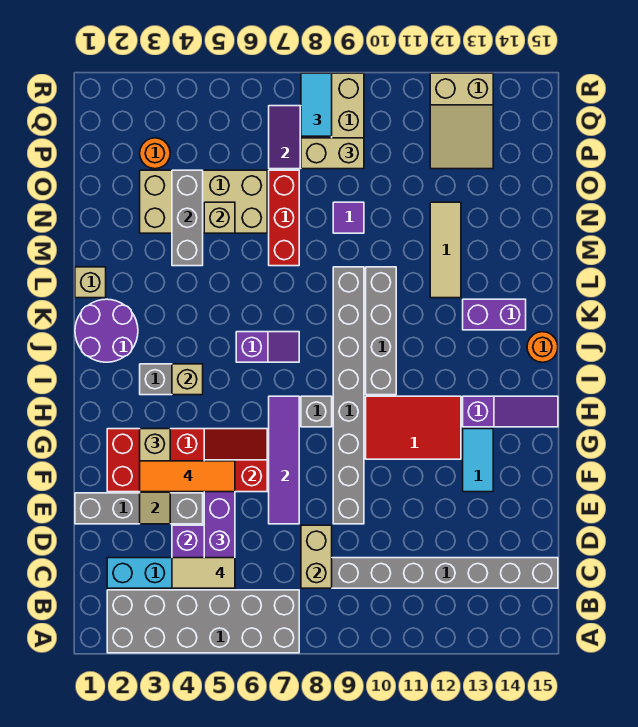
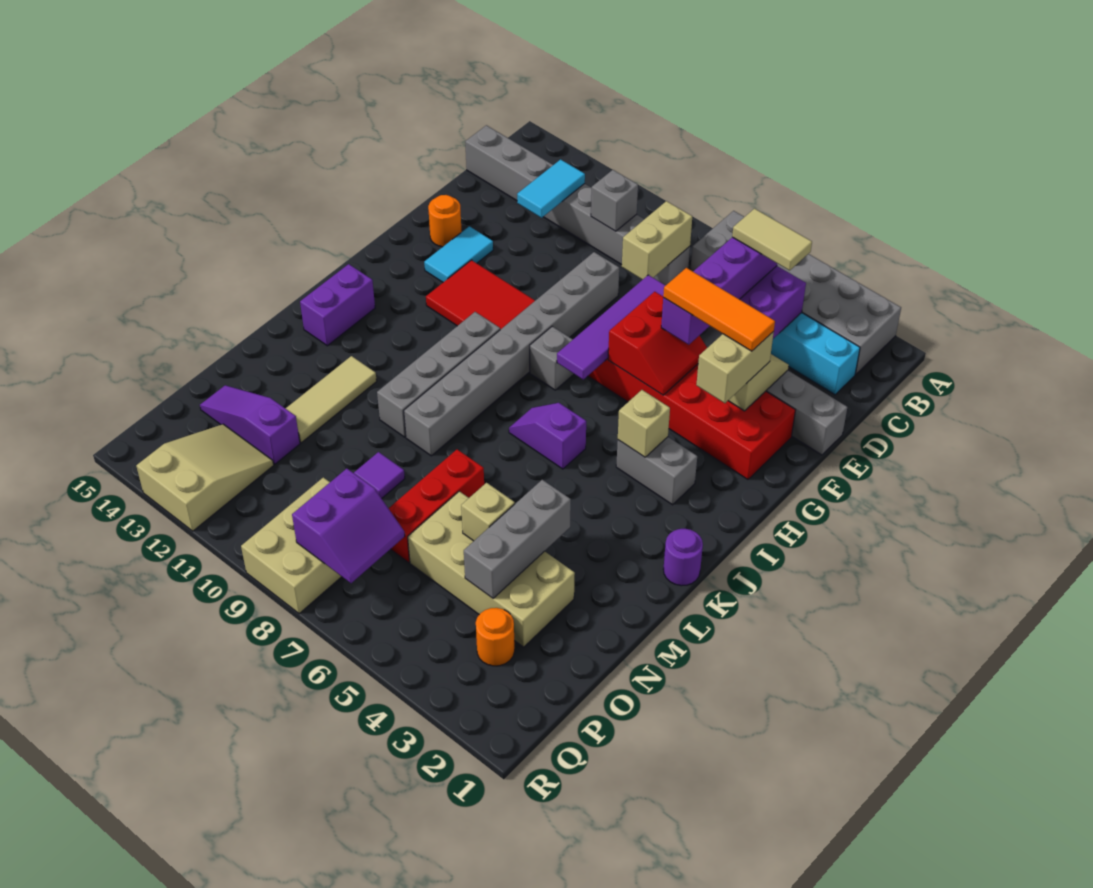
none -> grey brick C10 level 2
red slope F5:G6 level 2 top F -> red slope F5:G6 level 2 top 6
purple slope H13:H15 level 1 top 13 -> purple slope O12:O14 level 1 top 12
purple round brick J1:K2 level 1 -> purple round brick K1 level 1
orange round brick J15 level 1 -> orange round brick F14 level 1
purple brick K13:K14 level 1 -> purple brick J14:K14 level 1
tan brick L1 level 1 -> none
tan brick P8:P9 level 3 -> none
cyan tile Q8:R8 level 3 -> cyan tile C12:D12 level 2

